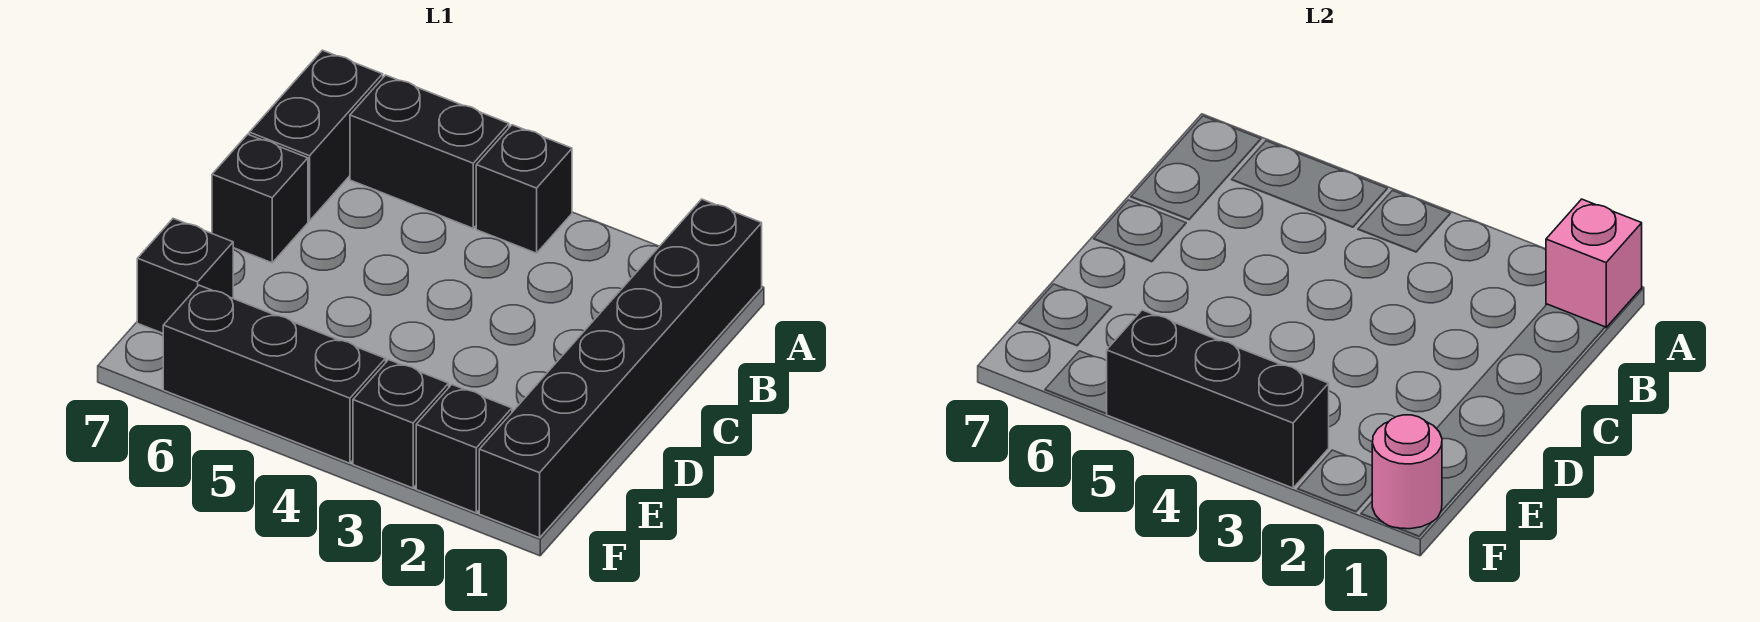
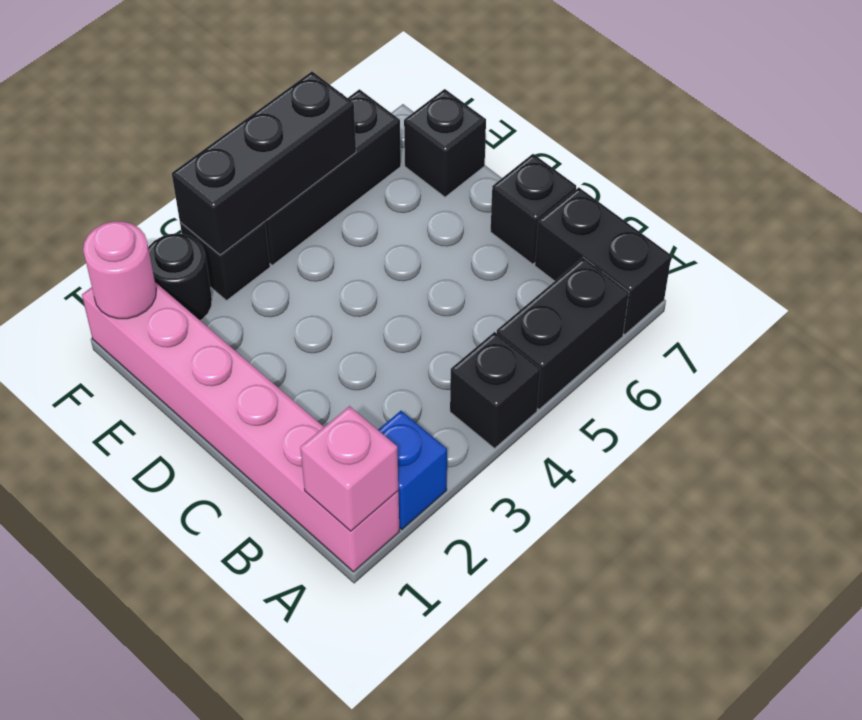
black brick A1:F1 level 1 -> pink brick A1:F1 level 1
none -> blue brick A2 level 1
black brick F2 level 1 -> black round brick F2 level 1

